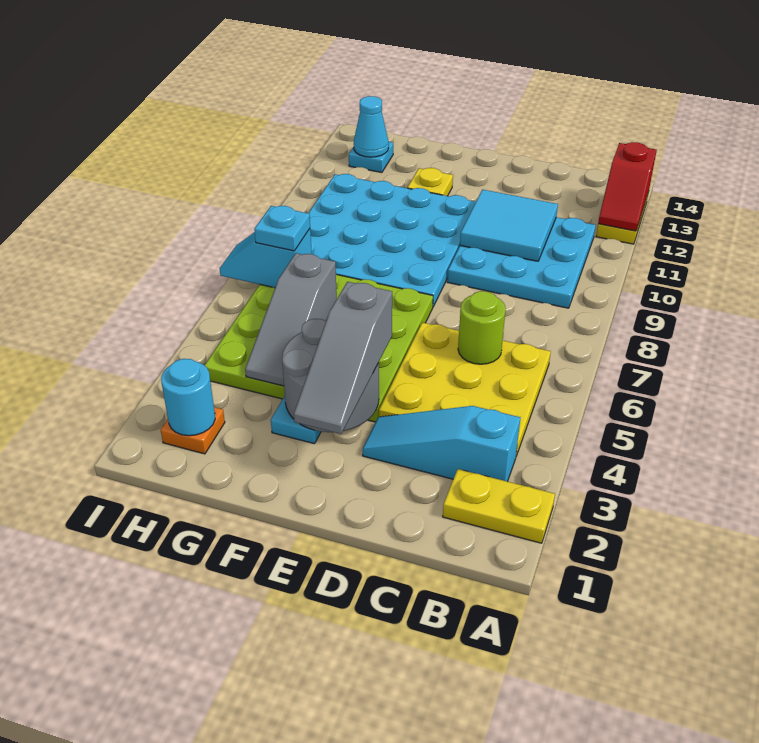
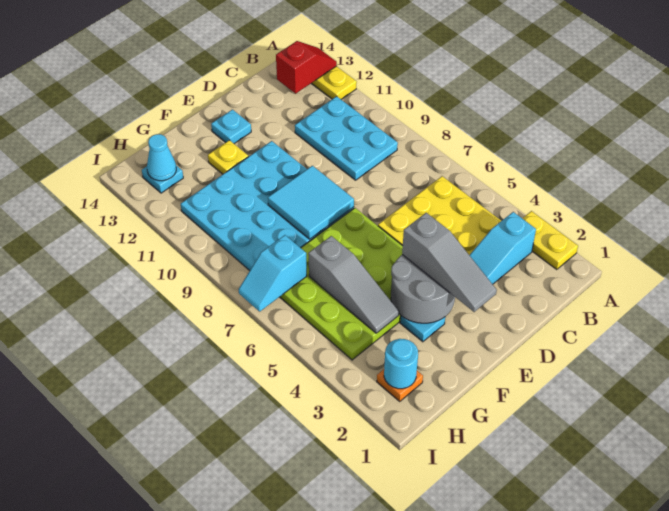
yellow plate A2:B2 level 1 -> yellow plate A2:A3 level 1
red slope A12:A13 level 2 top 13 -> red slope A13:B13 level 2 top B
cyan plate B9:D11 level 1 -> cyan plate B9:C11 level 1
lime round brick C6 level 2 -> none
cyan tile C10:D11 level 2 -> cyan tile E8:F9 level 2
cyan plate H7 level 3 -> cyan plate E13 level 1

